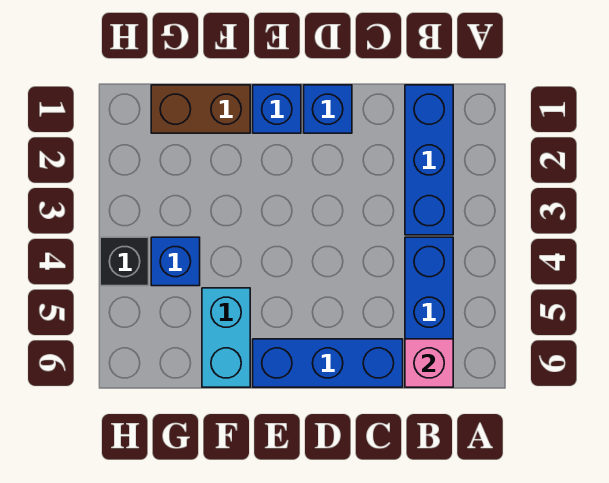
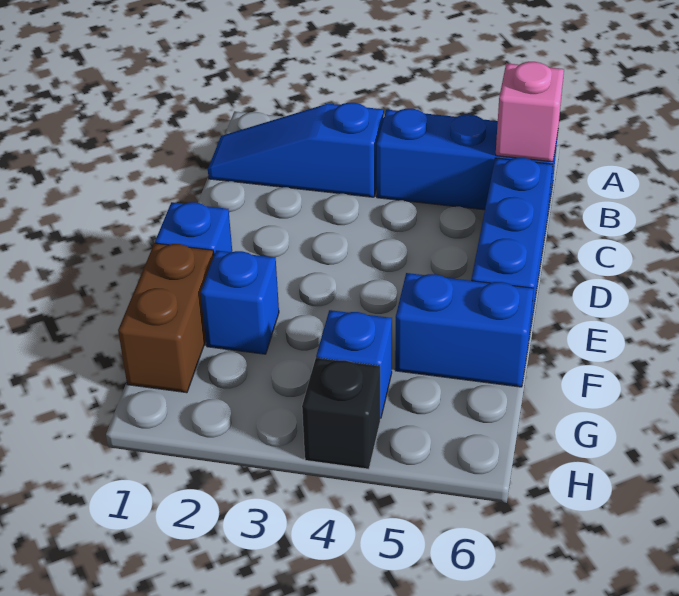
blue brick B1:B3 level 1 -> blue slope B1:B3 level 1 top 3
blue brick D1 level 1 -> blue brick F2 level 1
cyan brick F5:F6 level 1 -> blue brick F5:F6 level 1

